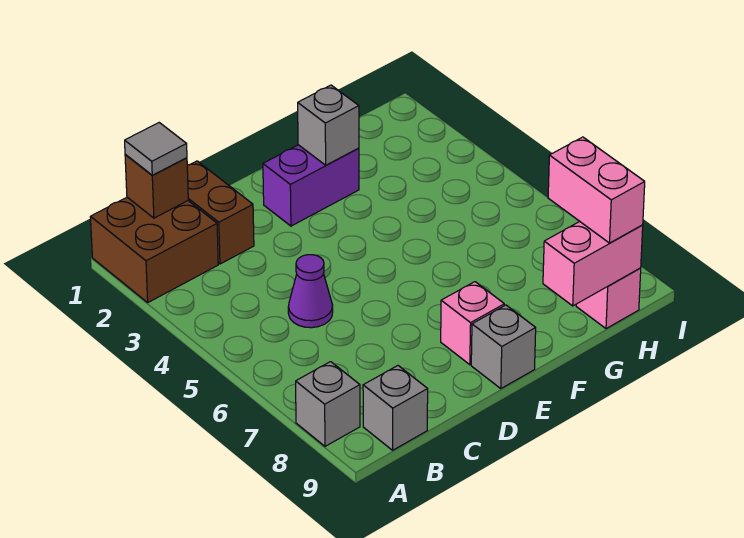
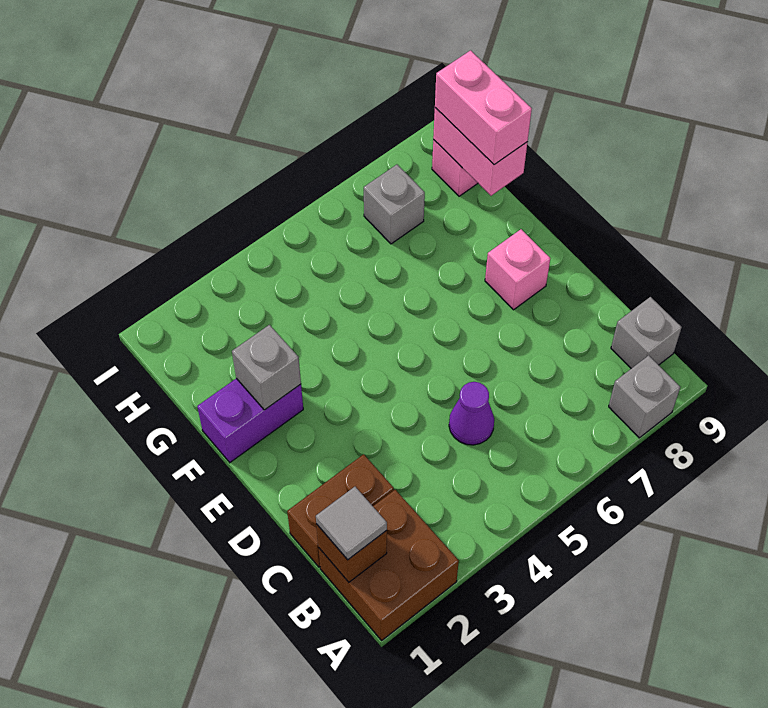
purple brick E2:F2 level 1 -> purple brick F1:F2 level 1
grey brick E9 level 1 -> grey brick H7 level 1
pink brick H8:H9 level 3 -> pink brick G9:H9 level 3

